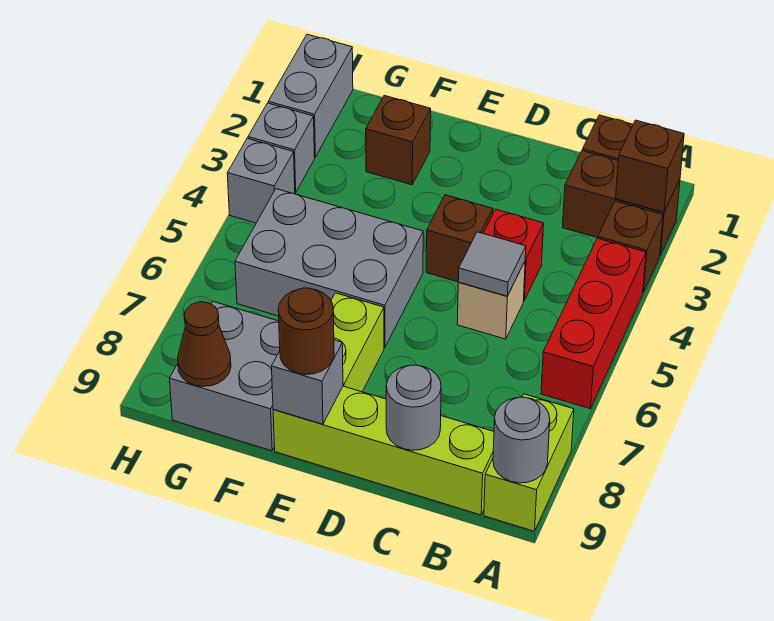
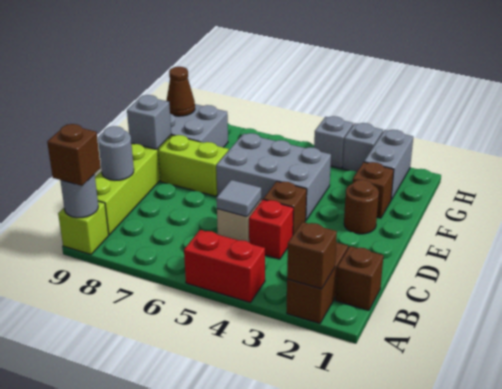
brown brick A3 level 1 -> brown brick A9 level 3
red brick A4:A6 level 1 -> red brick A4:A5 level 1
lime brick A8:A9 level 1 -> lime brick A9 level 1
grey brick E5:G6 level 1 -> grey brick E4:F6 level 1
brown round brick E9 level 3 -> brown round brick E2 level 1
grey brick H1:H2 level 1 -> grey brick G2:H2 level 1

